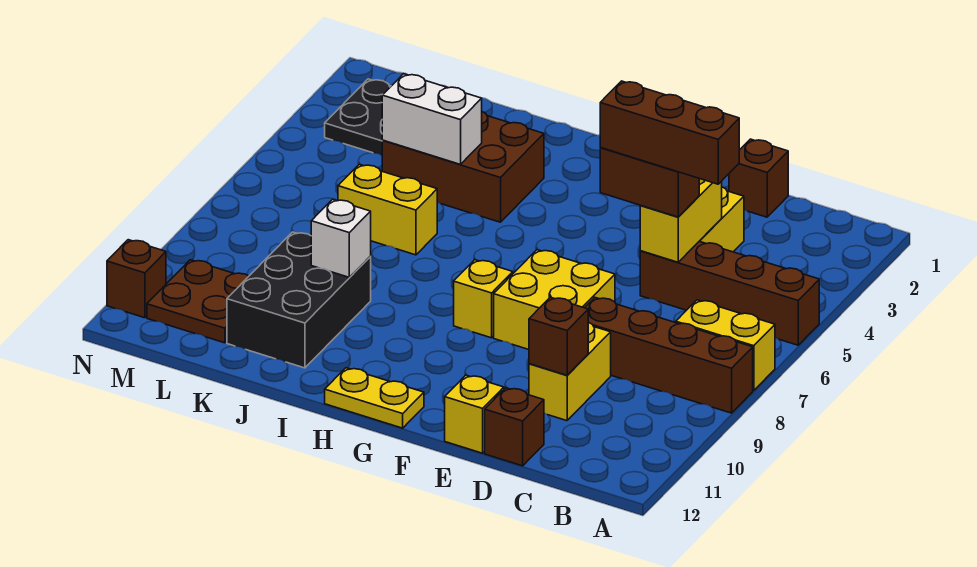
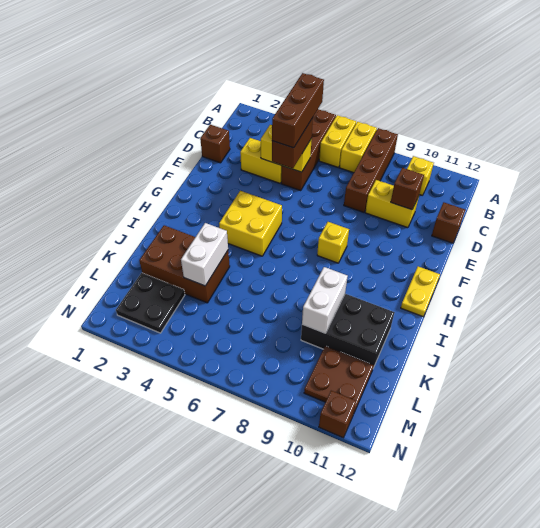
yellow brick E7:F8 level 1 -> yellow brick G4:H5 level 1
yellow brick E12 level 1 -> yellow brick B10 level 1
brown brick I3:K4 level 1 -> brown brick J2:K4 level 1
yellow brick J6:K6 level 1 -> yellow brick A6:B6 level 1
white brick J9 level 2 -> white brick J9:K9 level 2

